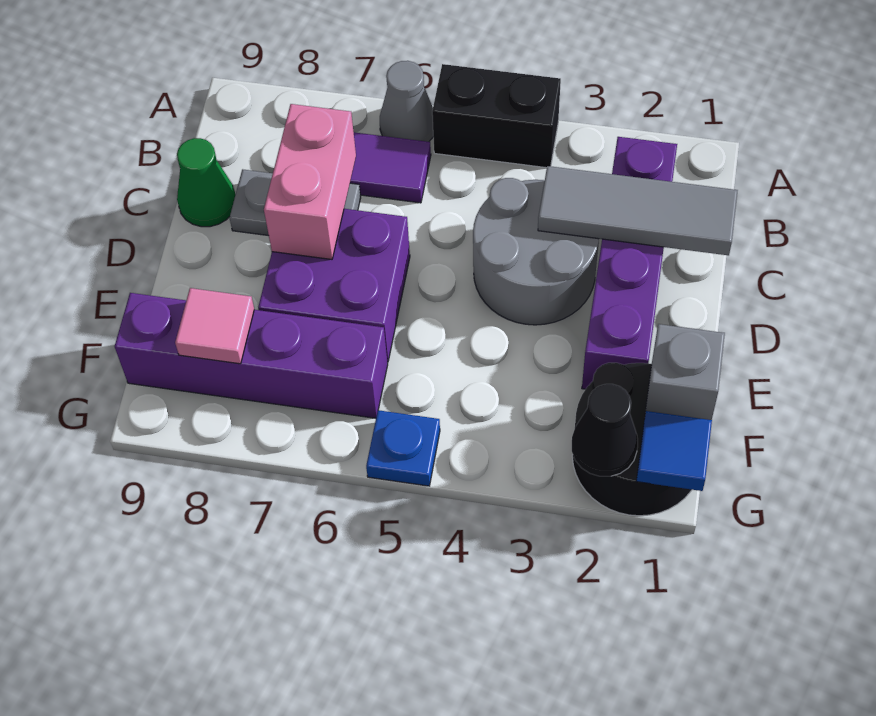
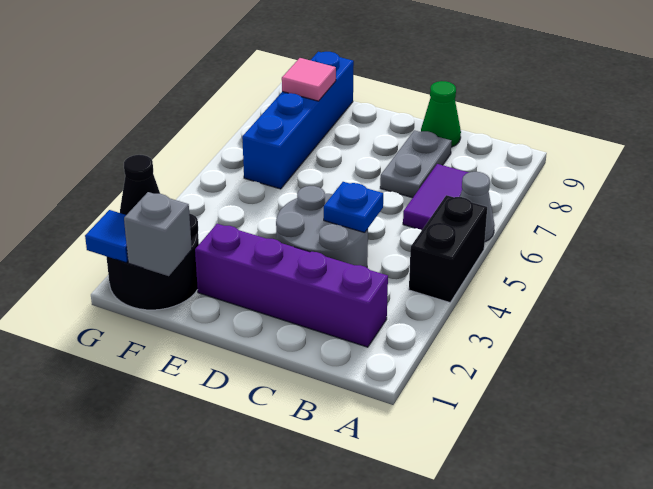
grey tile C1:C3 level 2 -> none
pink brick C7:D7 level 2 -> none
purple brick D6:E7 level 1 -> none
purple brick F6:F9 level 1 -> blue brick F6:F9 level 1
blue plate G5 level 1 -> blue plate C4 level 2

